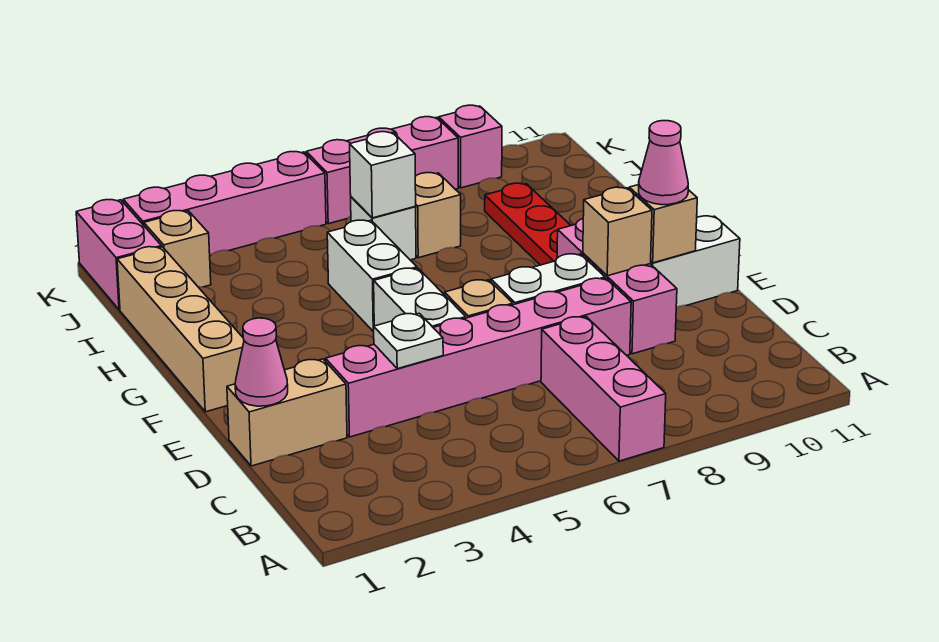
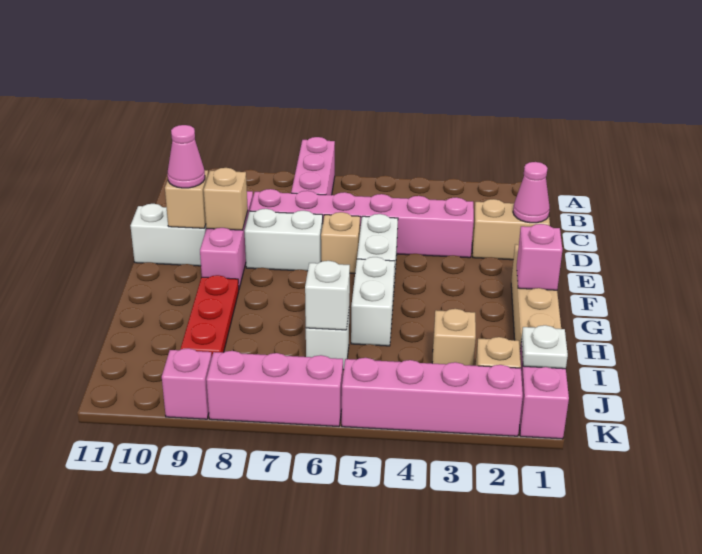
white plate D4 level 2 -> white plate J1 level 2
none -> pink brick G1 level 2
tan brick I7 level 1 -> tan brick I3 level 1

